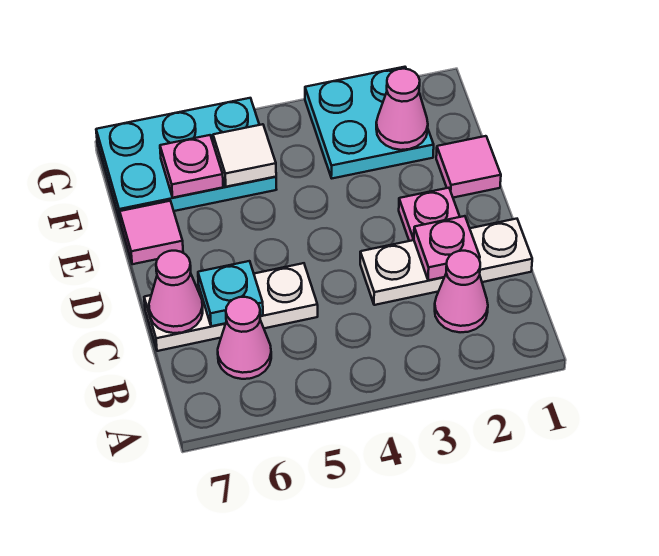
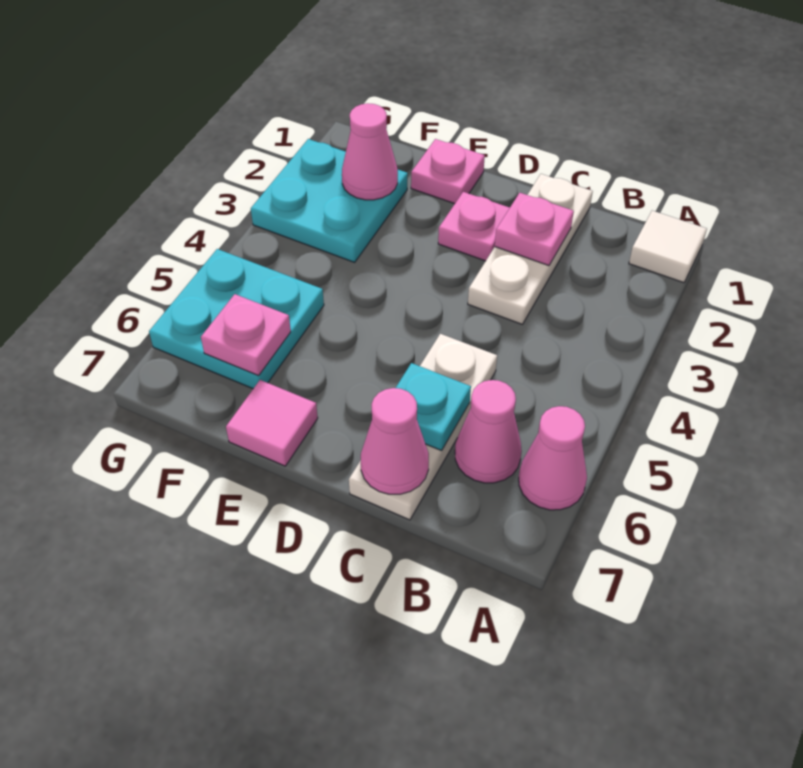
pink cone B2 level 1 -> pink cone A6 level 1
pink tile E1 level 1 -> pink plate E1 level 1
cyan plate F5:G7 level 1 -> cyan plate F5:G6 level 1
white tile F5 level 2 -> white tile A1 level 1

